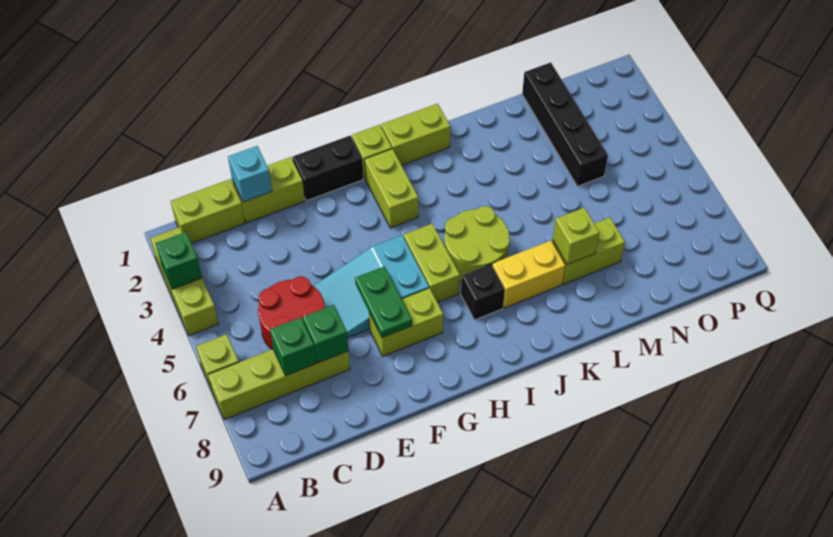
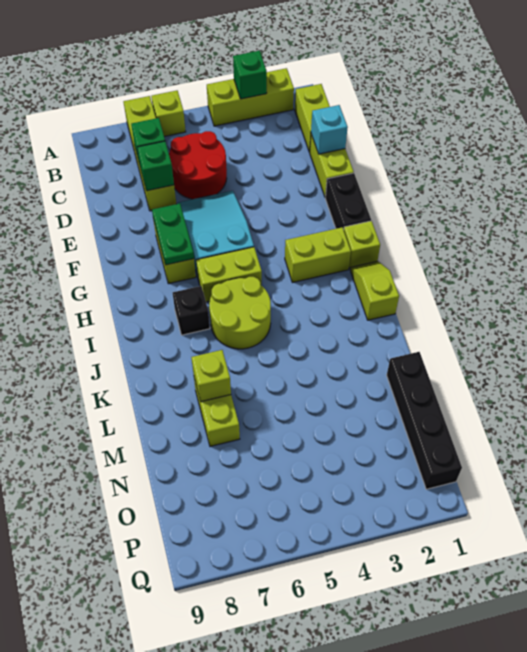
green plate F6:F7 level 2 -> green plate F7:G7 level 2
lime brick I1:J1 level 1 -> lime slope I1:J1 level 1 top J
yellow brick J7:K7 level 1 -> none
black brick N1:N4 level 1 -> black brick M1:P1 level 1

